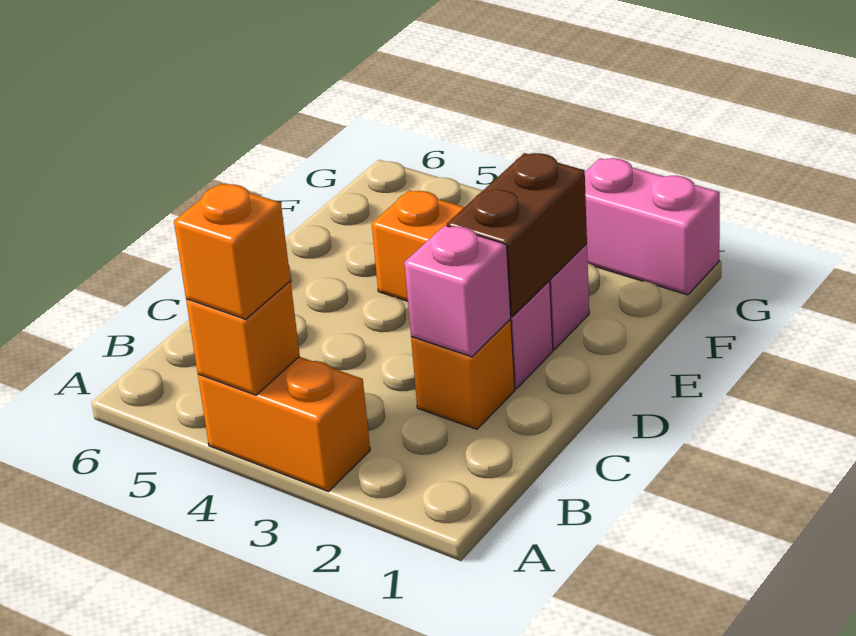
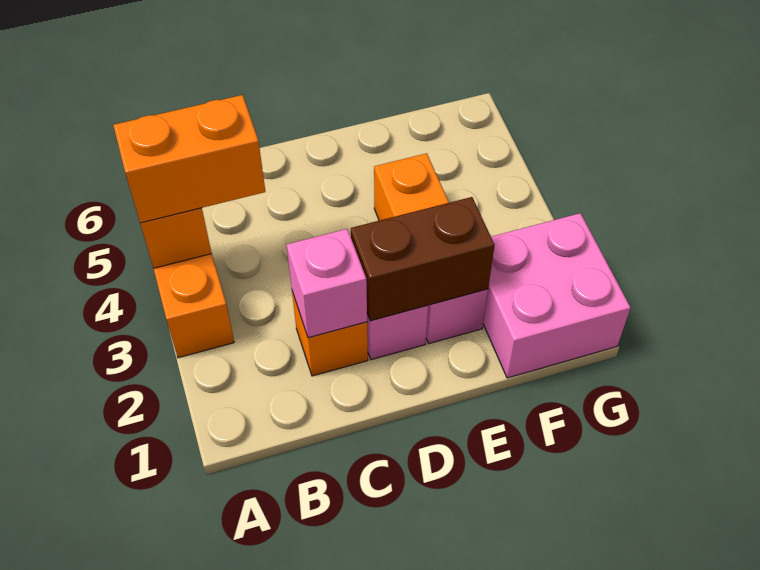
orange brick A4 level 3 -> orange brick A4:B4 level 3
pink brick G1:G2 level 1 -> pink brick F1:G2 level 1

